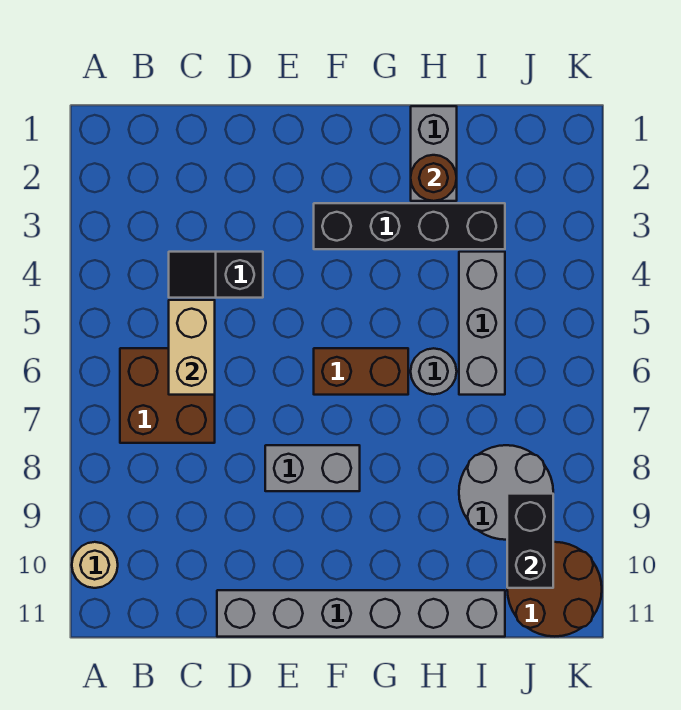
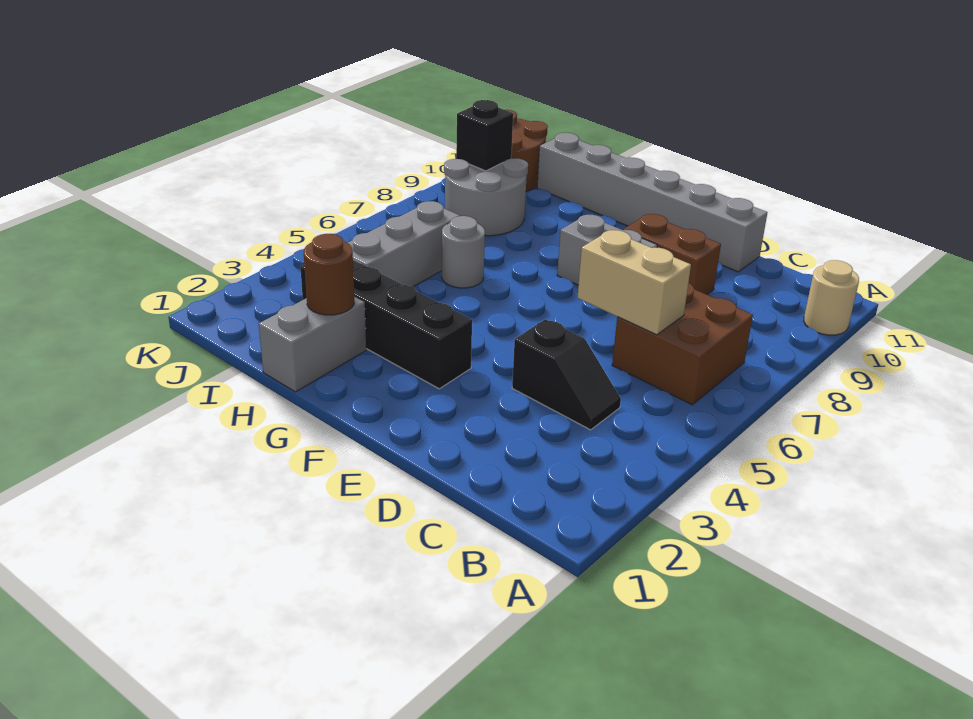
tan brick C5:C6 level 2 -> tan brick C6:D6 level 2
brown brick F6:G6 level 1 -> brown brick D9:E9 level 1
black brick J9:J10 level 2 -> black brick J9 level 2

